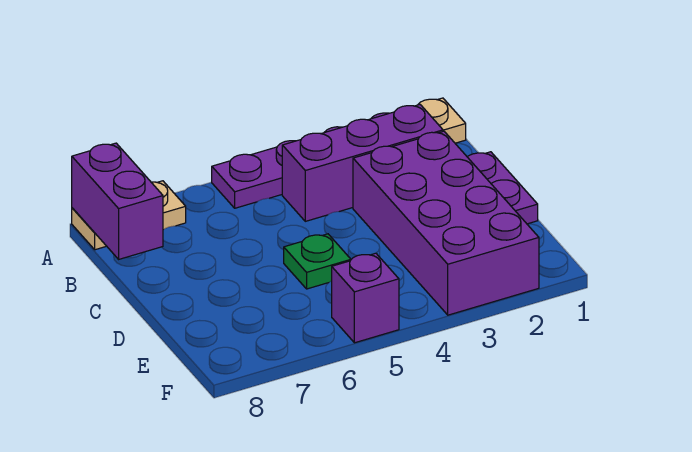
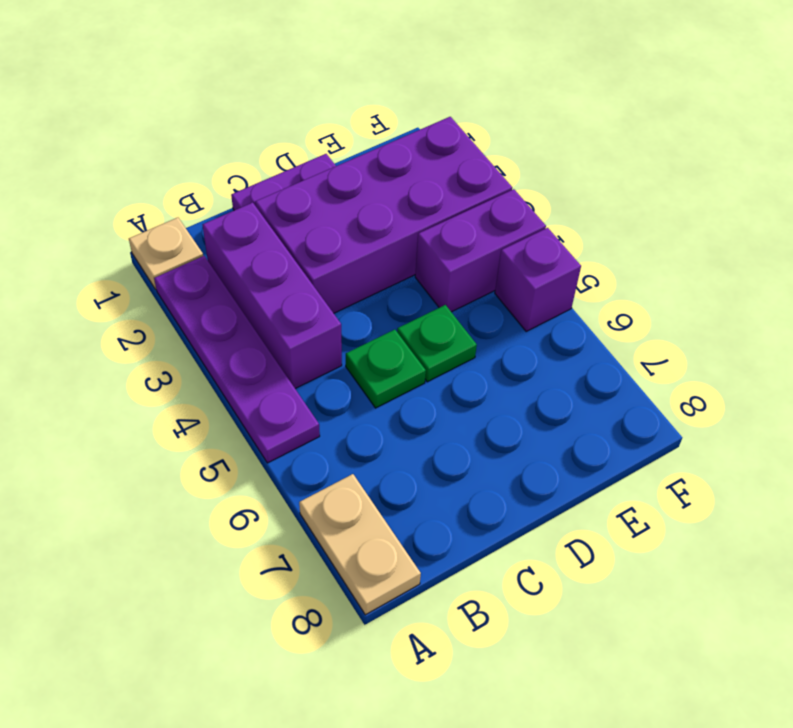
purple brick A8:B8 level 2 -> purple brick E4:F4 level 1
none -> green plate C5 level 1

